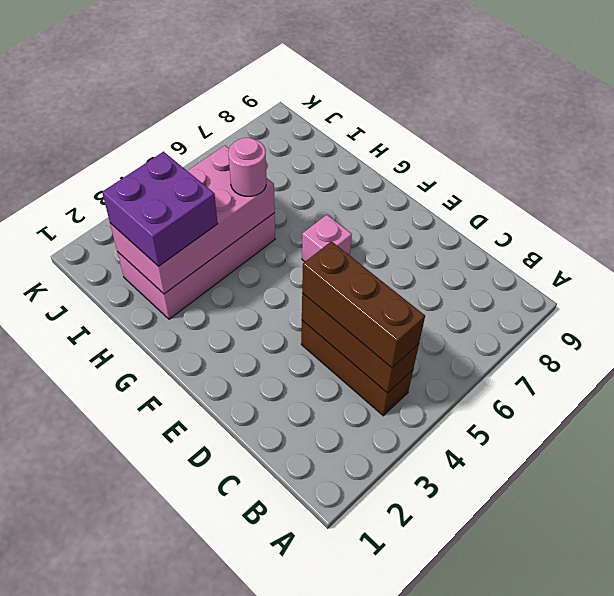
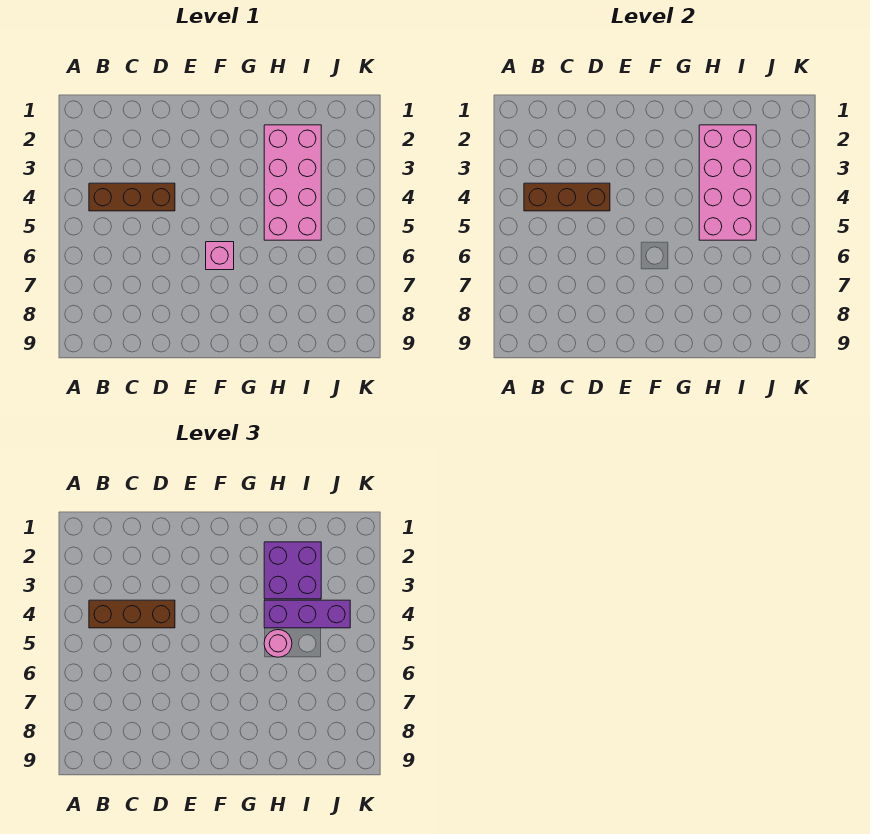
none -> purple brick H4:J4 level 3

